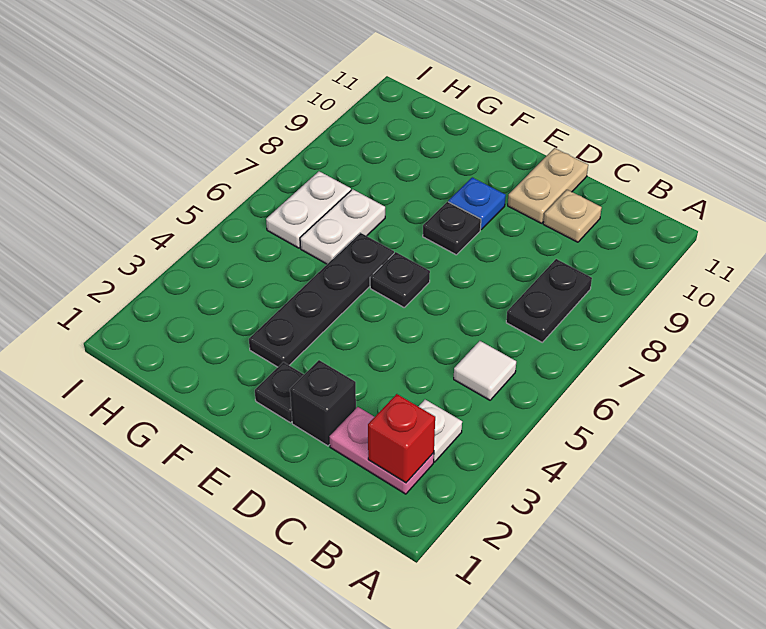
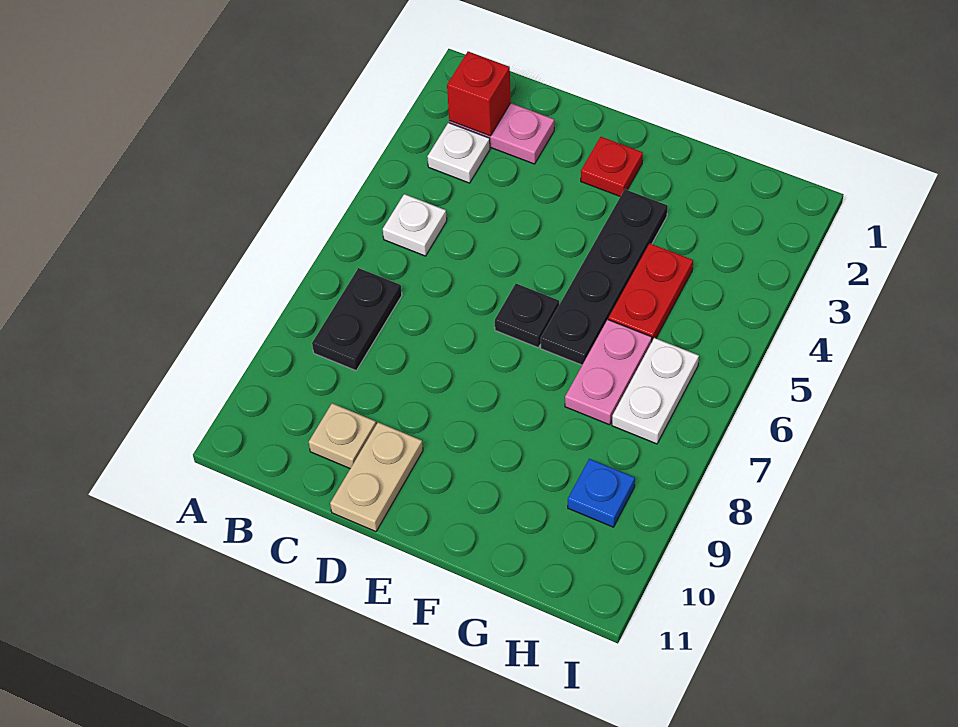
white tile B5 level 1 -> white plate B5 level 1
black brick D2 level 1 -> none
black plate E2 level 1 -> red plate E2 level 1
black plate E8 level 1 -> none
blue plate E9 level 1 -> blue plate H9 level 1
none -> red plate G4:G5 level 1
white plate G6:G7 level 1 -> pink plate G6:G7 level 1

